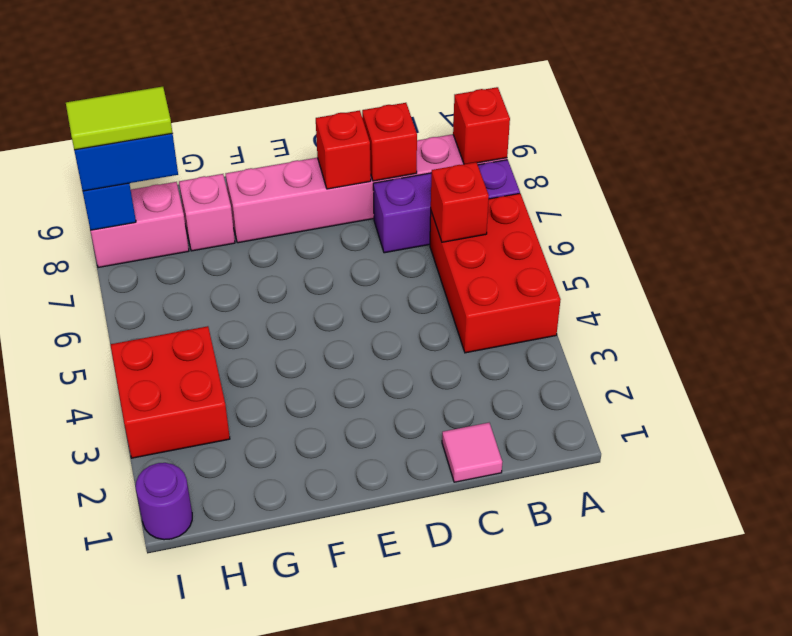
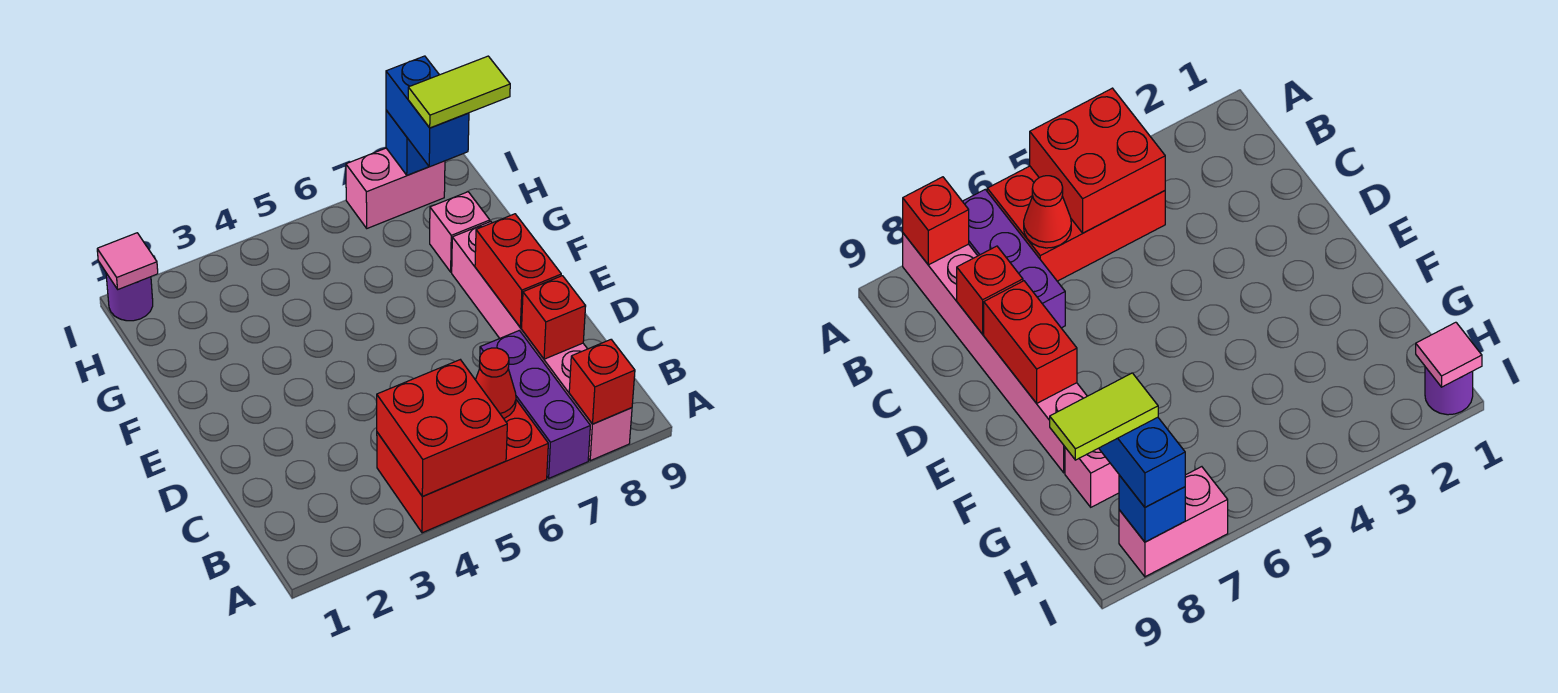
red brick B6 level 2 -> red cone B6 level 2
pink tile C1 level 1 -> pink tile I1 level 2
red brick D8 level 2 -> red brick D8:E8 level 2
red brick H3:I4 level 1 -> red brick A4:B5 level 2
pink brick H8:I8 level 1 -> pink brick I7:I8 level 1
lime tile H8:I8 level 4 -> lime tile H8:H9 level 4

